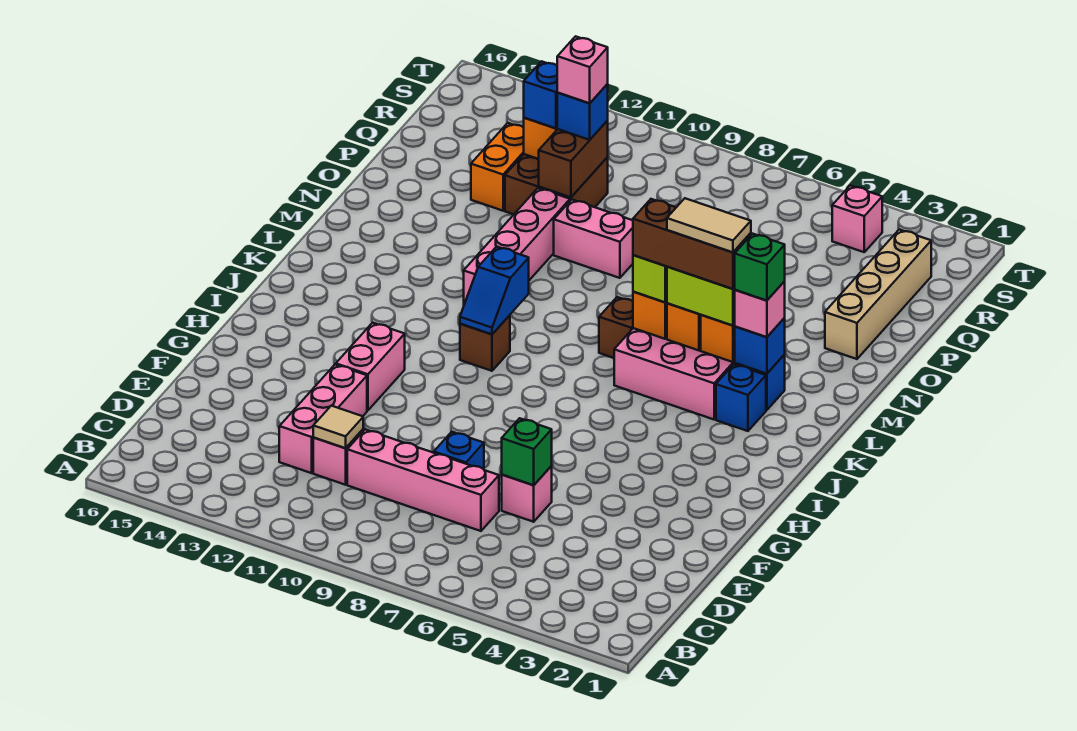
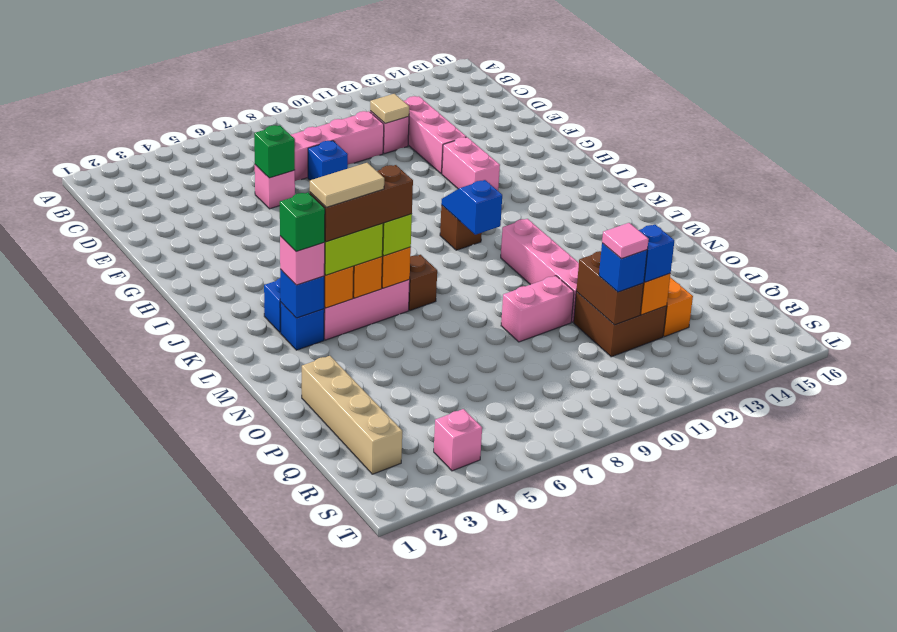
pink brick Q11 level 4 -> pink tile Q11 level 4

